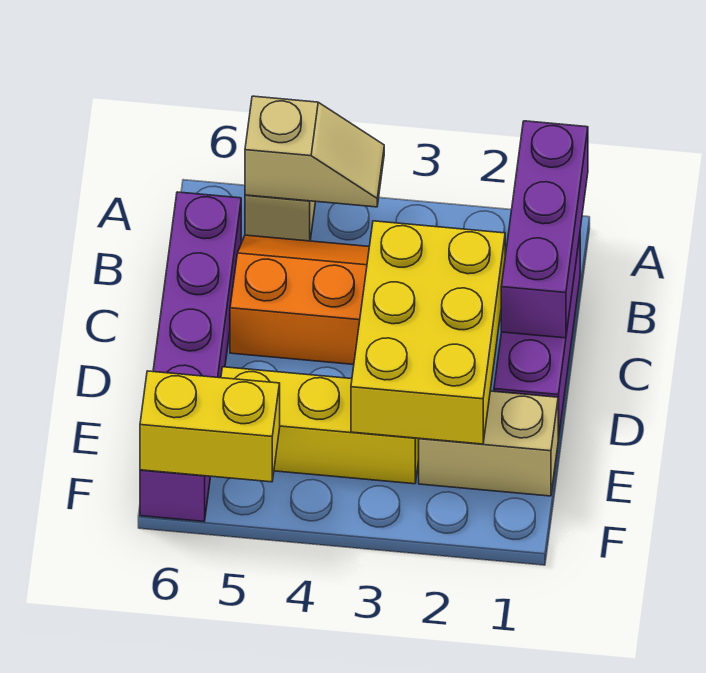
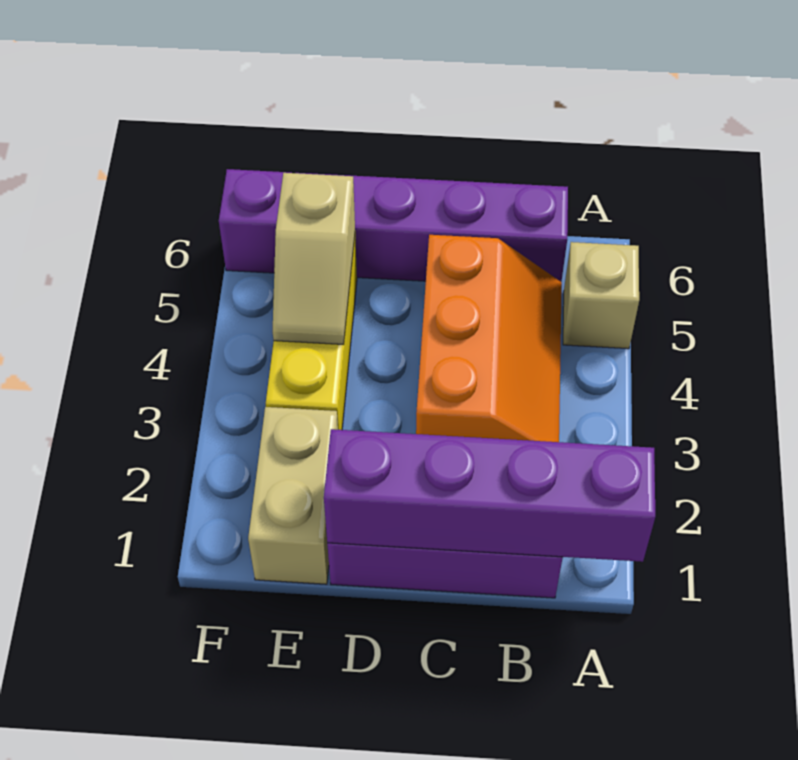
purple brick A1:C1 level 2 -> purple brick A1:D1 level 2
tan slope A4:A5 level 2 top 5 -> tan slope E4:E5 level 2 top 5
yellow brick C2:E3 level 2 -> none
yellow brick F5:F6 level 2 -> none

